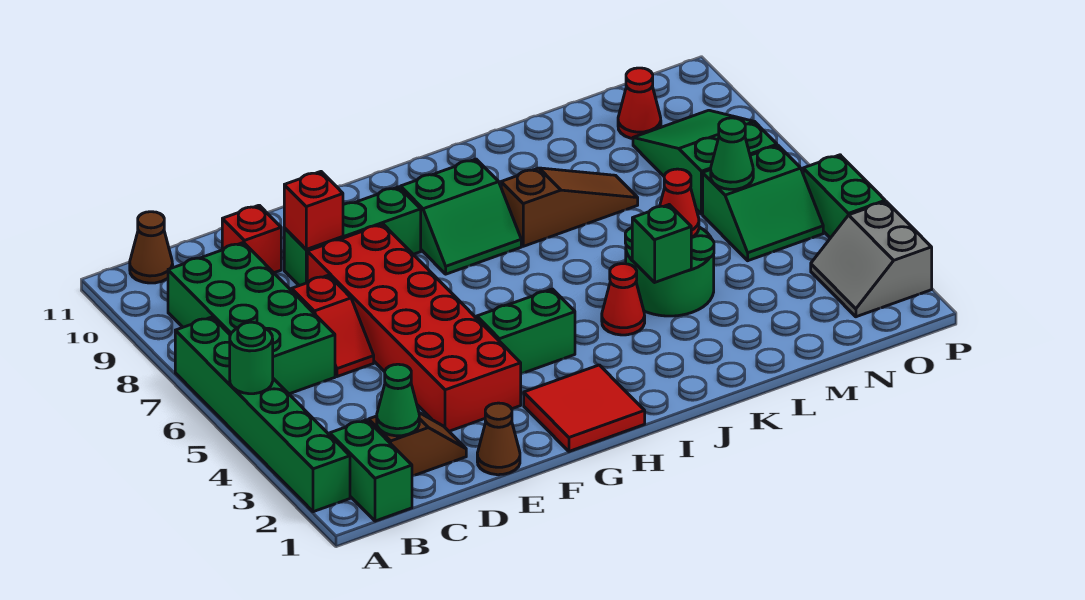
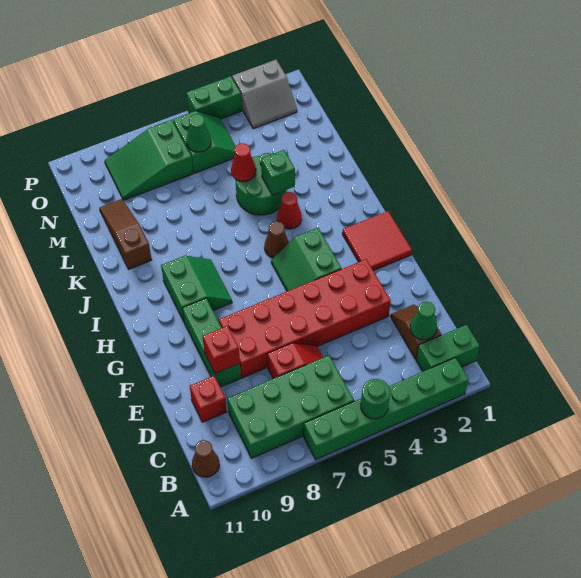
brown cone E1 level 1 -> brown cone I5 level 1
brown slope J8:L8 level 1 top J -> brown slope K10:M10 level 1 top K
red cone N10 level 1 -> none

